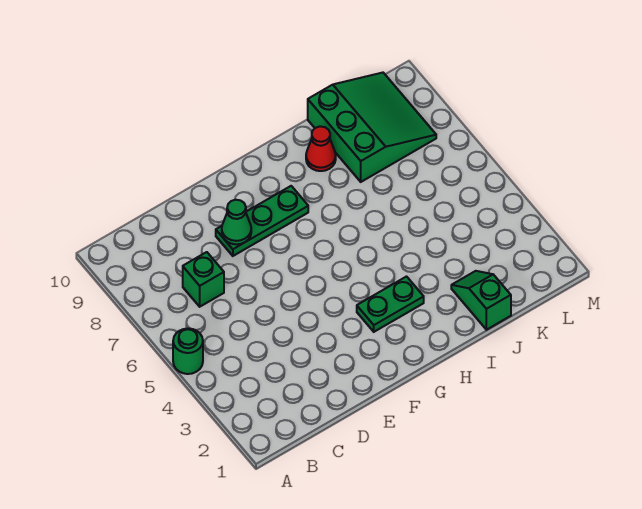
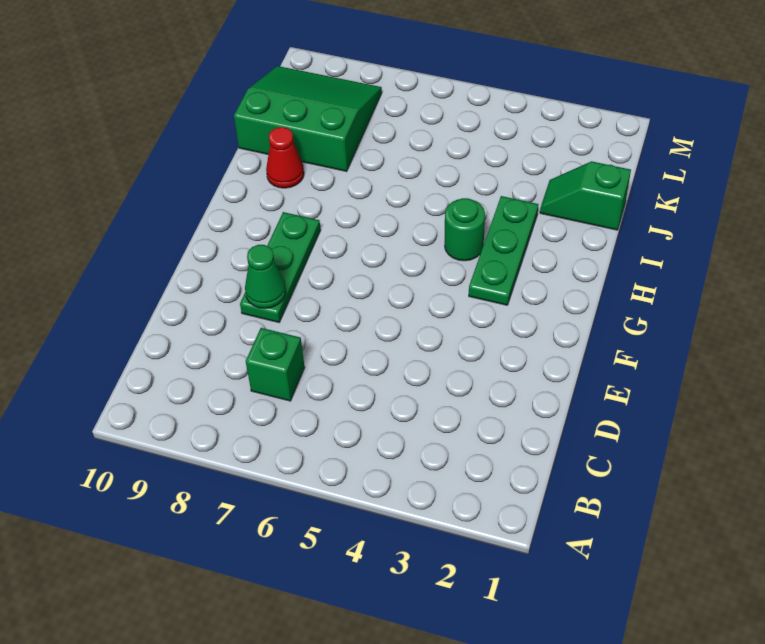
green round brick A5 level 1 -> green round brick H4 level 1
green plate G3:H3 level 1 -> green plate G3:I3 level 1

